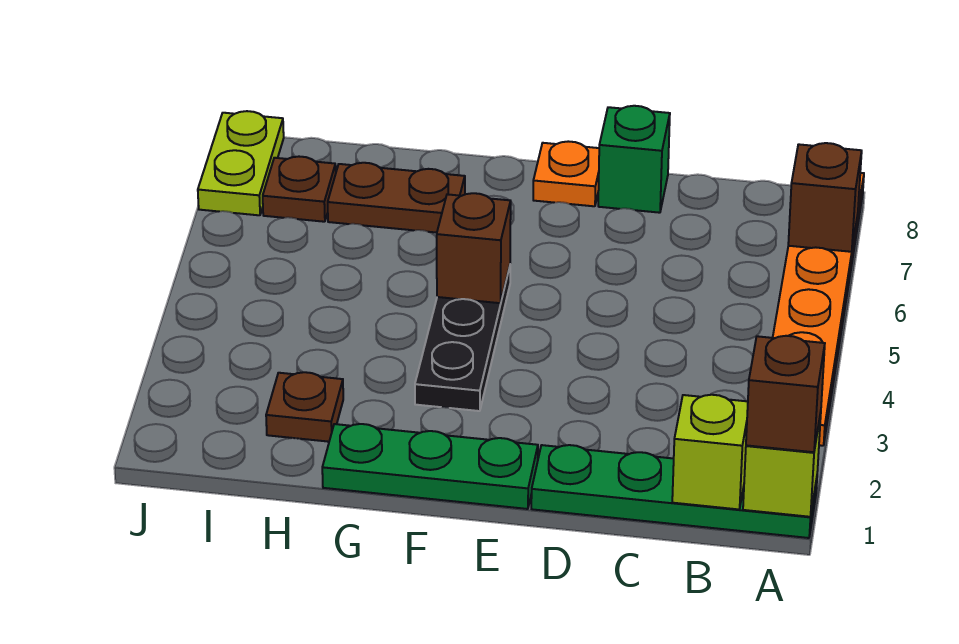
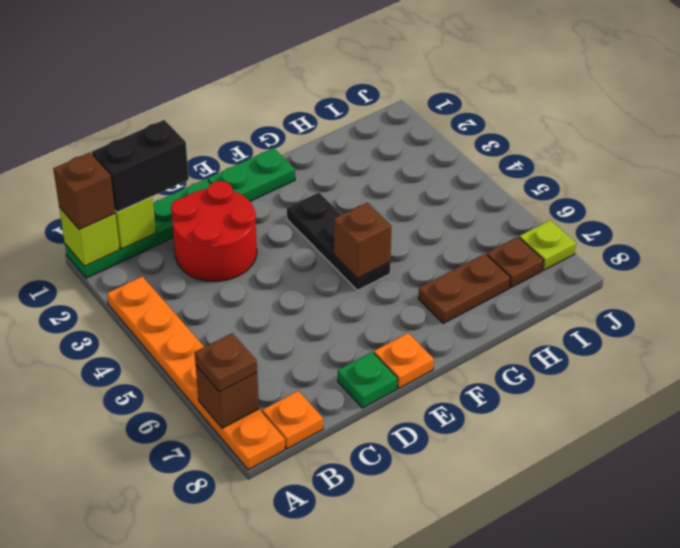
none -> black brick B1:C1 level 3
none -> orange plate B8 level 1
none -> red round brick C2:D3 level 1
green brick D8 level 1 -> green plate D8 level 1
green plate E1:G1 level 1 -> green plate E1:F1 level 1
brown plate H2 level 1 -> brown plate A7 level 3
lime plate J7:J8 level 1 -> lime plate J7 level 1

